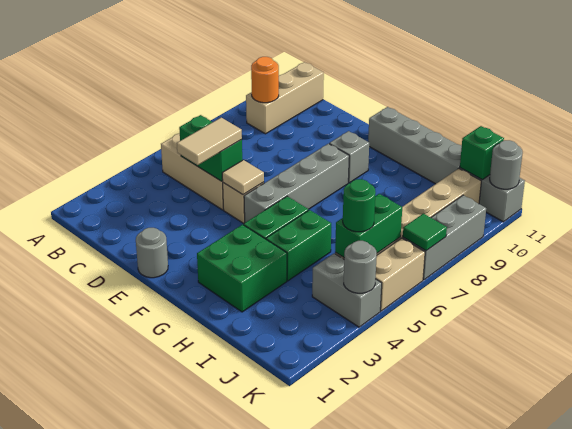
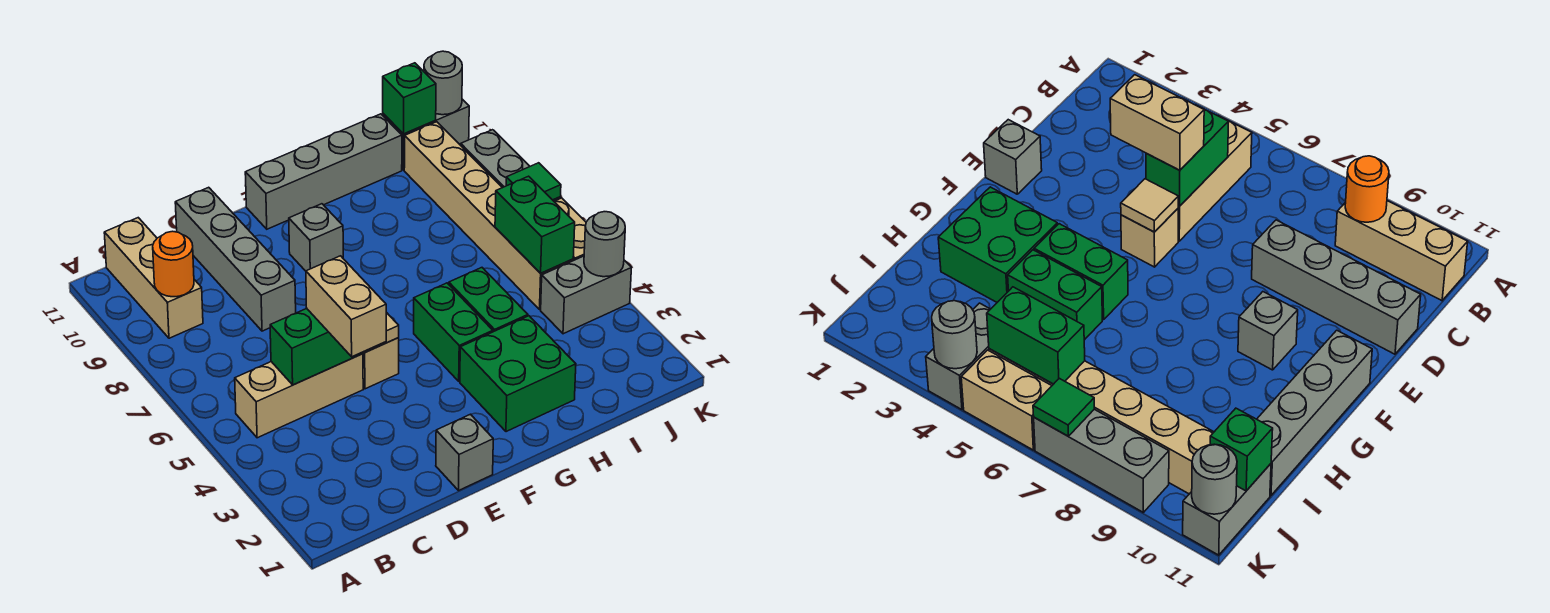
tan tile D4:D5 level 3 -> tan brick D4:D5 level 3
grey round brick E1 level 1 -> grey brick E1 level 1
grey brick F5:F8 level 1 -> grey brick D8:D11 level 1
green round brick J5 level 3 -> none

